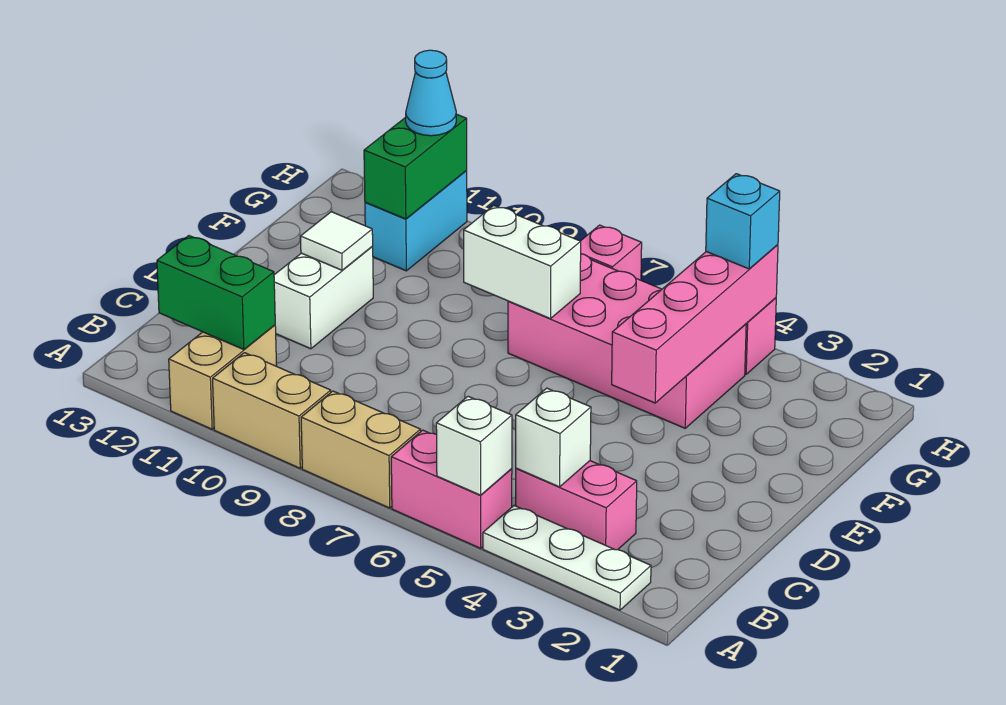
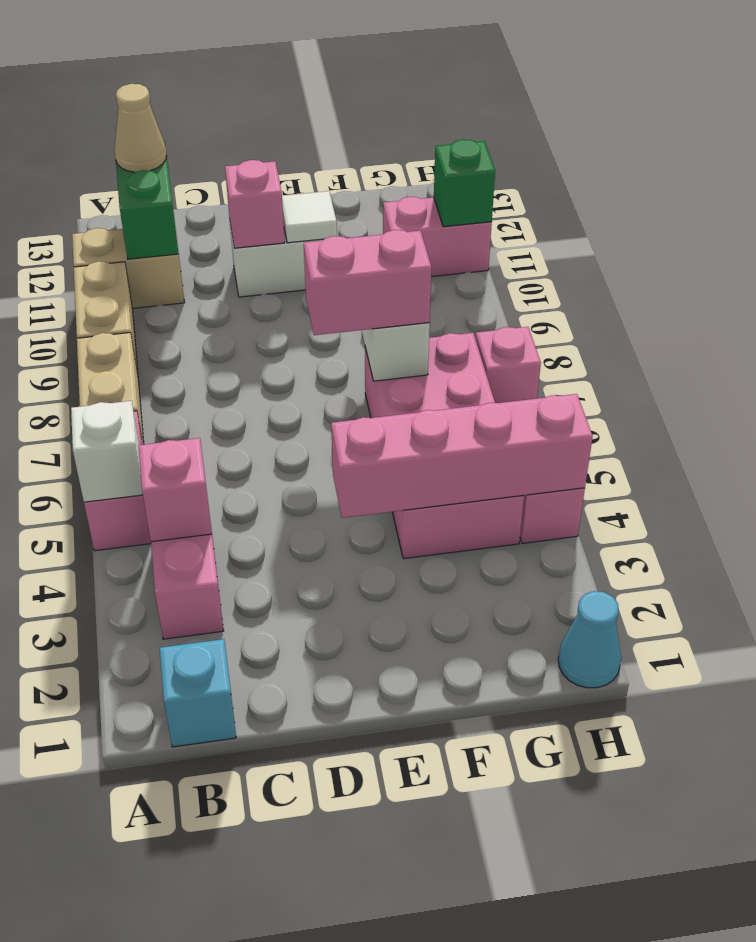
white plate A2:A4 level 1 -> none
white brick B4 level 2 -> pink brick B4 level 2
none -> tan cone B12 level 3
none -> pink brick D11 level 2
none -> pink brick E7:F7 level 3
cyan brick G11:H11 level 1 -> pink brick G11:H11 level 1
green brick G11:H11 level 2 -> green brick H11 level 2
cyan brick H4 level 3 -> cyan brick B1 level 1
cyan cone H11 level 3 -> cyan cone H1 level 1

